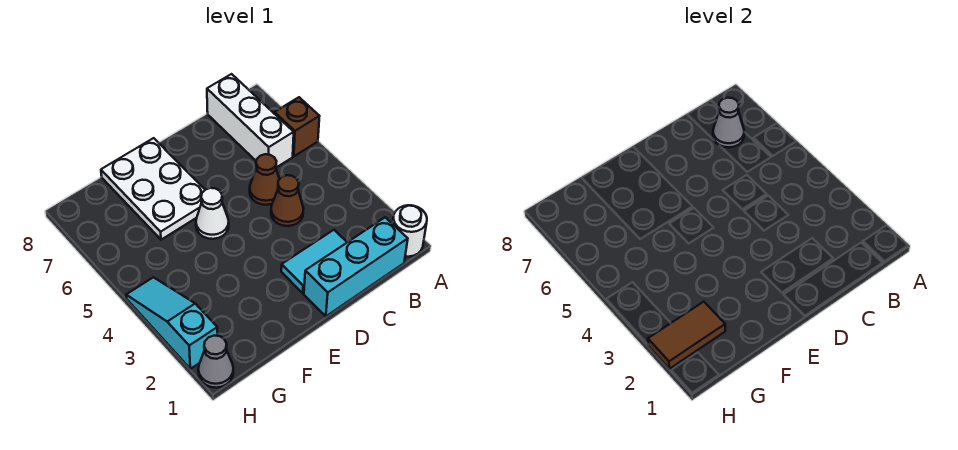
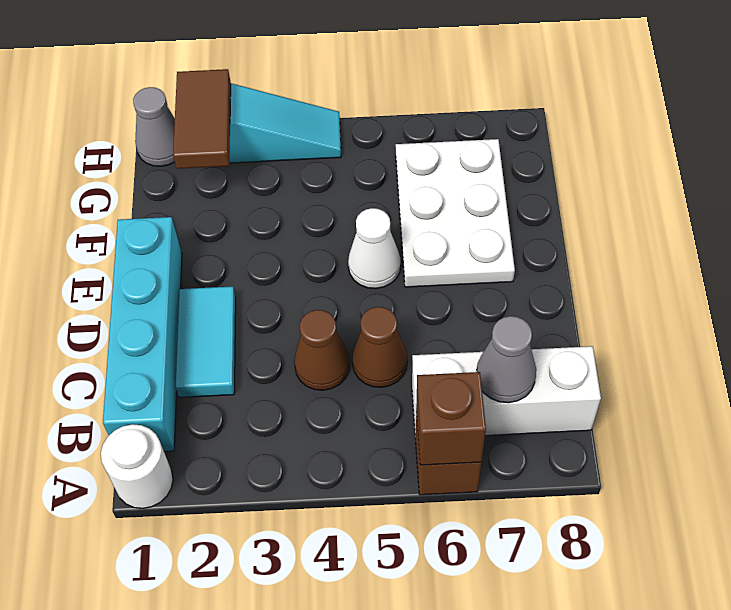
none -> brown brick A6 level 2
cyan brick B1:D1 level 1 -> cyan brick B1:E1 level 1
white plate E6:F8 level 1 -> white plate E6:G7 level 1

